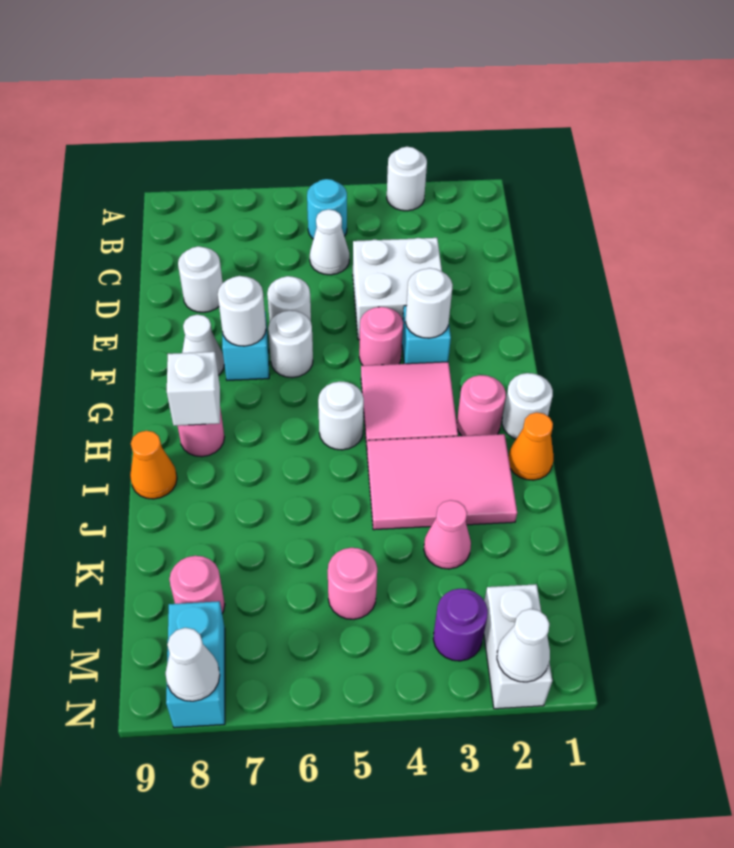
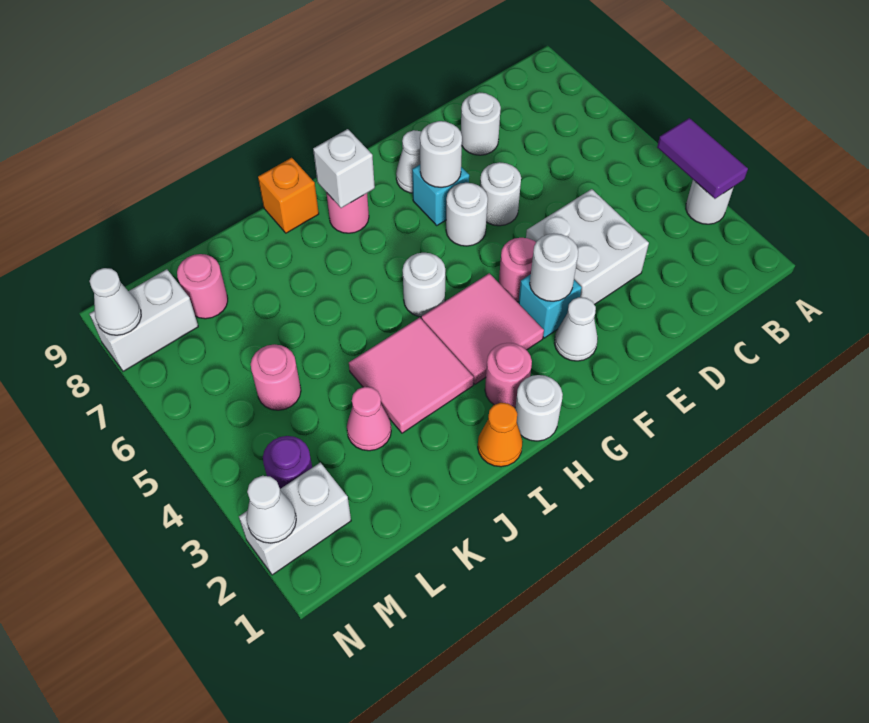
none -> purple tile A3:A4 level 2
cyan round brick B5 level 1 -> none
white cone C5 level 1 -> white cone F2 level 1
pink tile I2:J4 level 1 -> pink tile I3:J4 level 1
orange cone I9 level 1 -> orange brick I9 level 1
cyan brick M8:N8 level 1 -> white brick M8:N8 level 1

